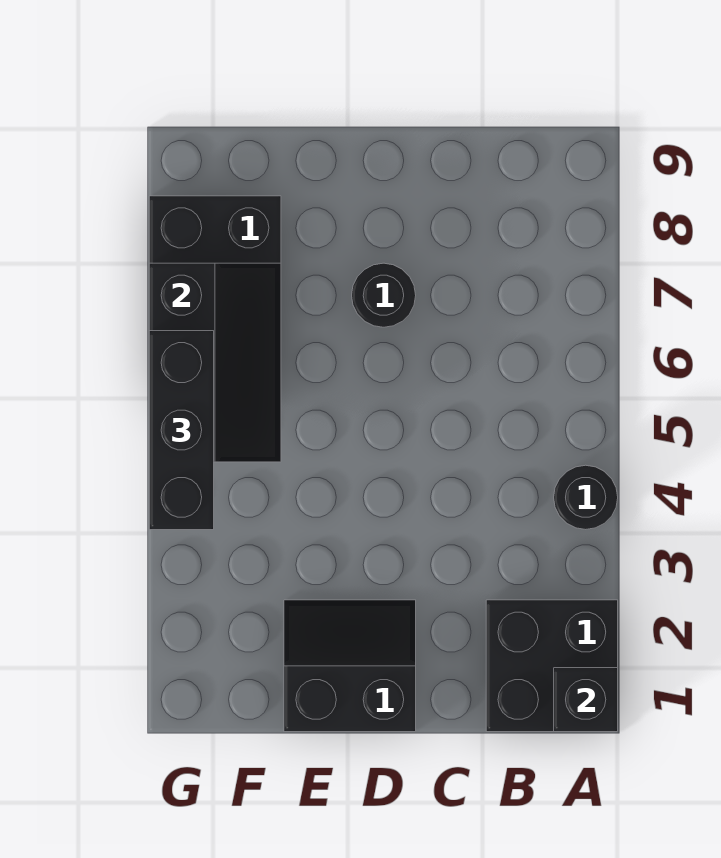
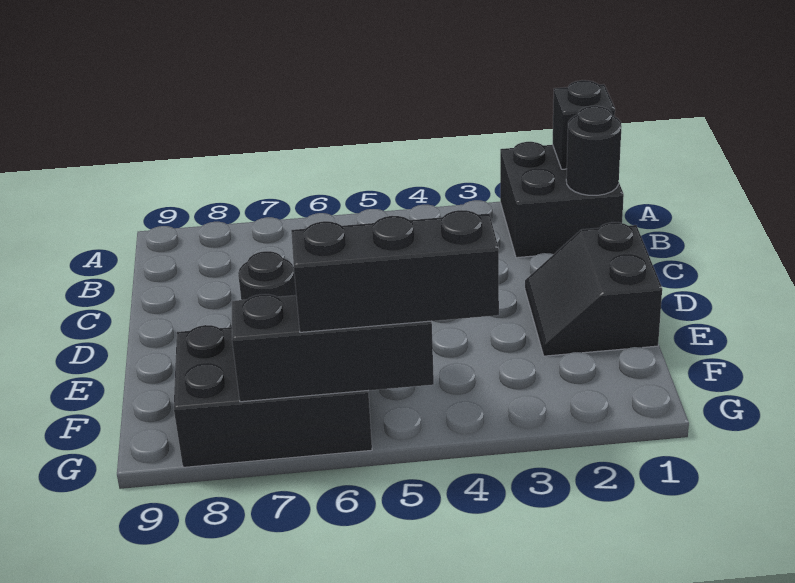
black round brick A4 level 1 -> black round brick B1 level 2

